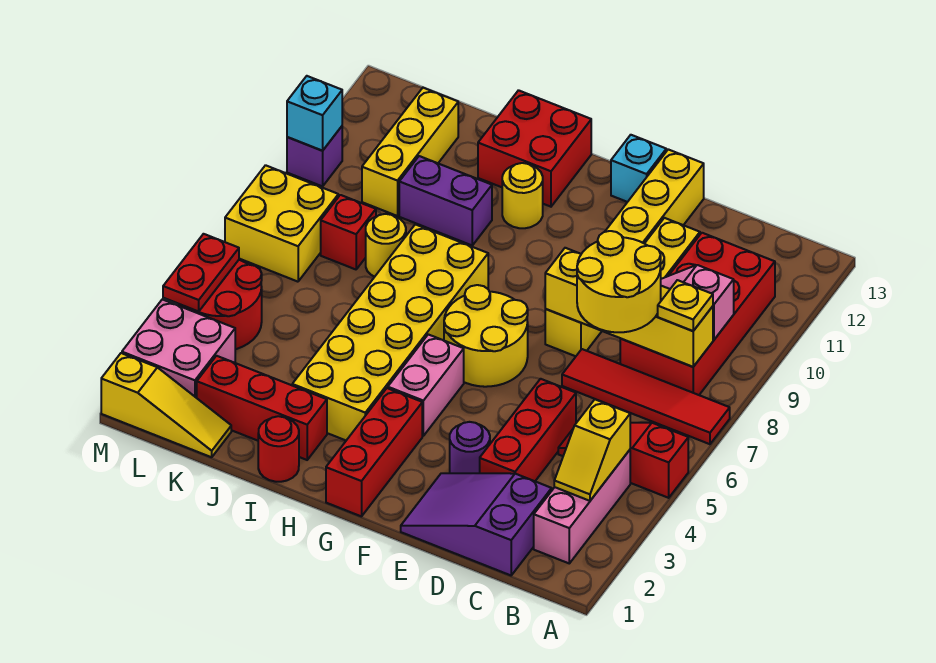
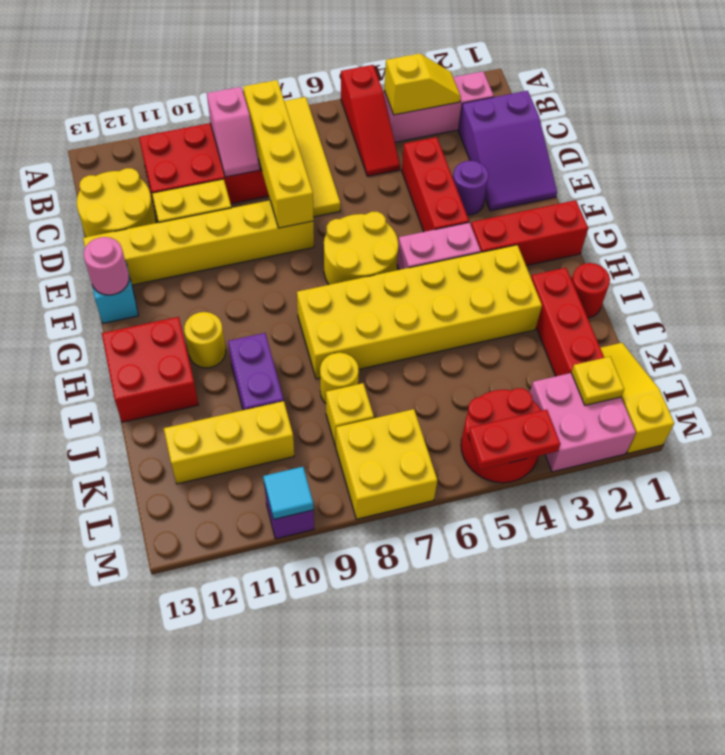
red tile A7:D7 level 1 -> yellow tile A7:D7 level 1
yellow plate B8 level 3 -> yellow plate L2 level 2
yellow round brick C7:D8 level 3 -> yellow round brick C12:D13 level 1
red brick D3:D5 level 1 -> red brick D4:F4 level 1
none -> pink round brick F13 level 2
red brick K8 level 1 -> yellow brick K8 level 1
cyan brick M10 level 2 -> cyan tile M10 level 2

